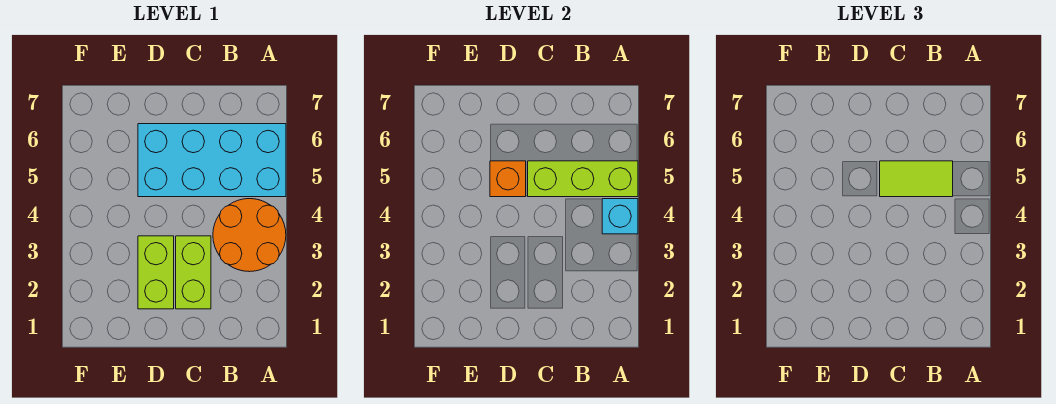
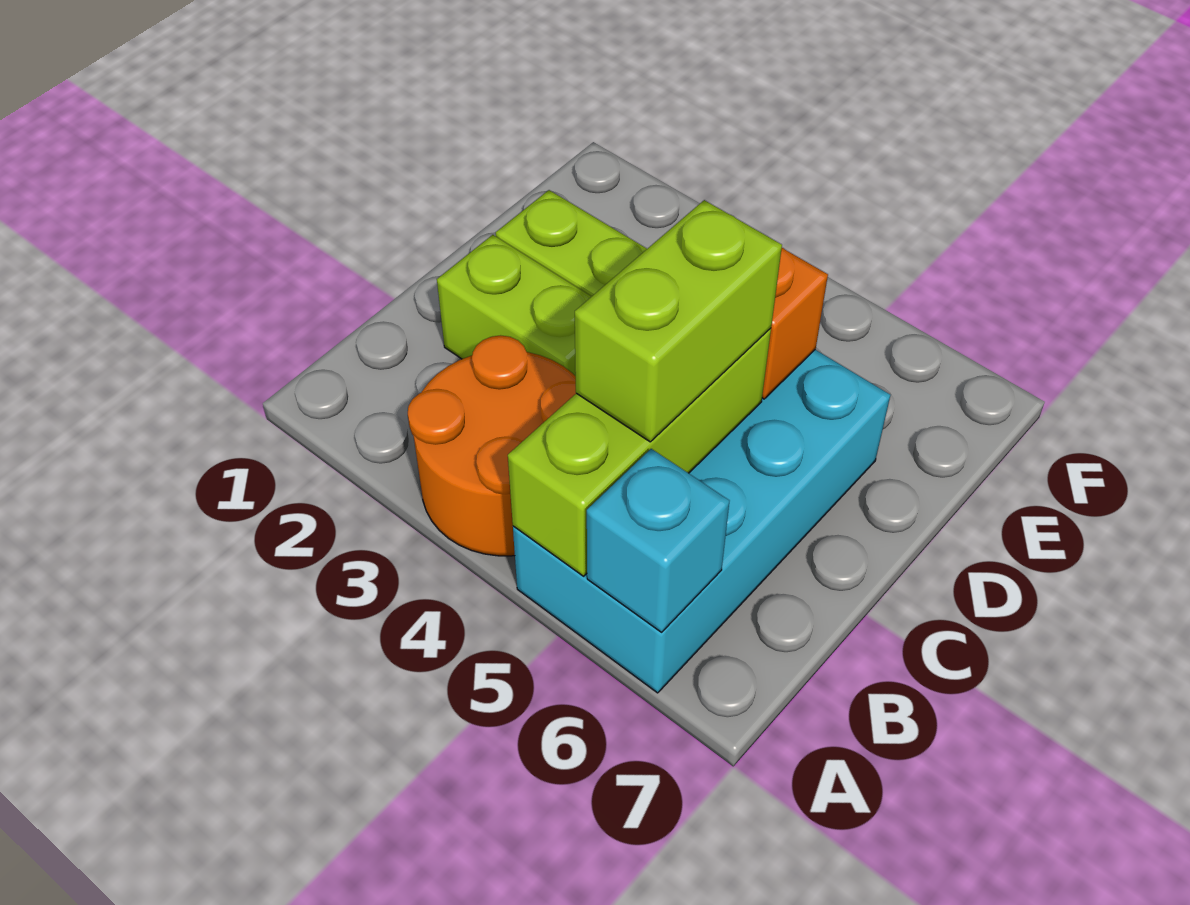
cyan brick A4 level 2 -> cyan brick A6 level 2
lime tile B5:C5 level 3 -> lime brick B5:C5 level 3

